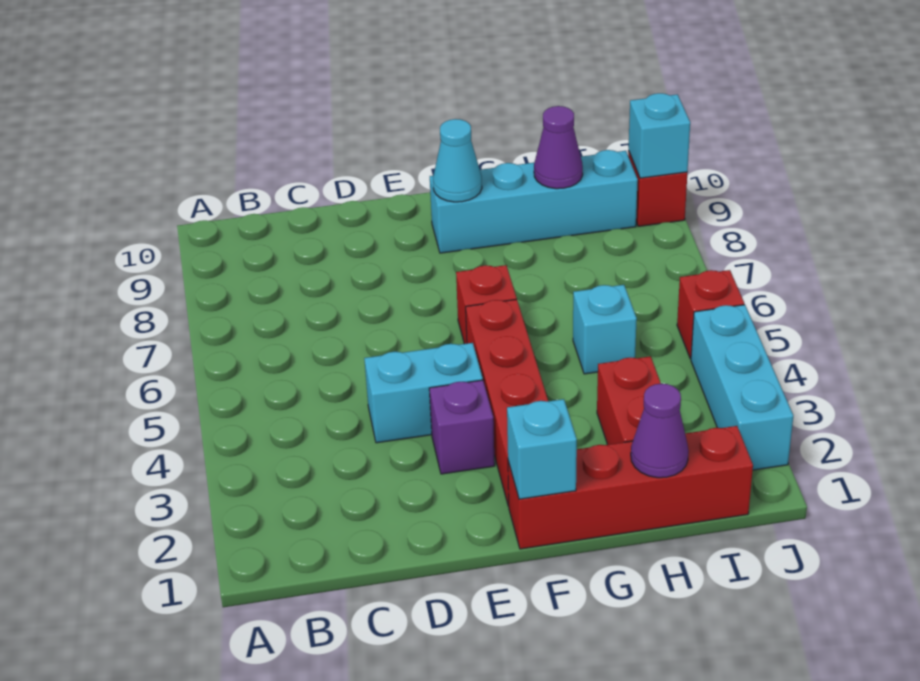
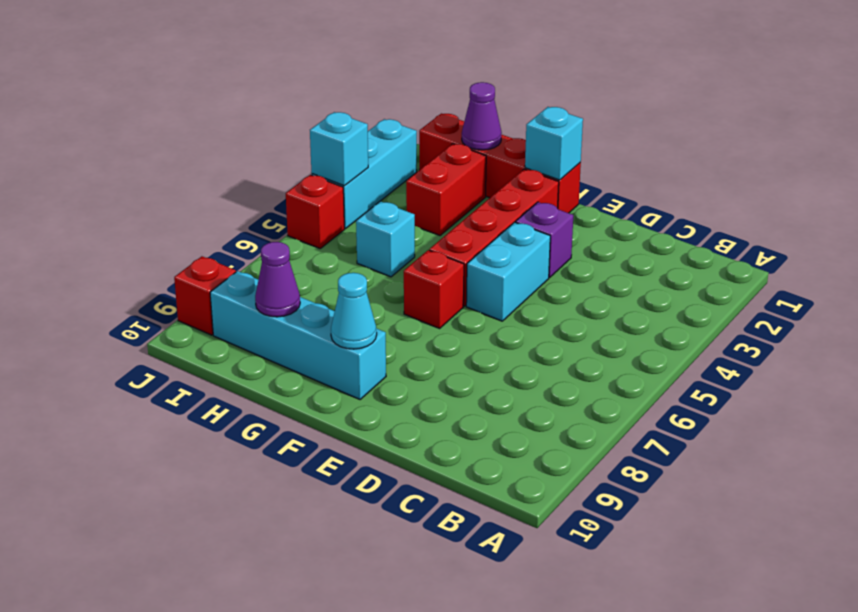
cyan brick D4:E4 level 1 -> cyan brick E4:E5 level 1
cyan brick J9 level 2 -> cyan brick J4 level 2

